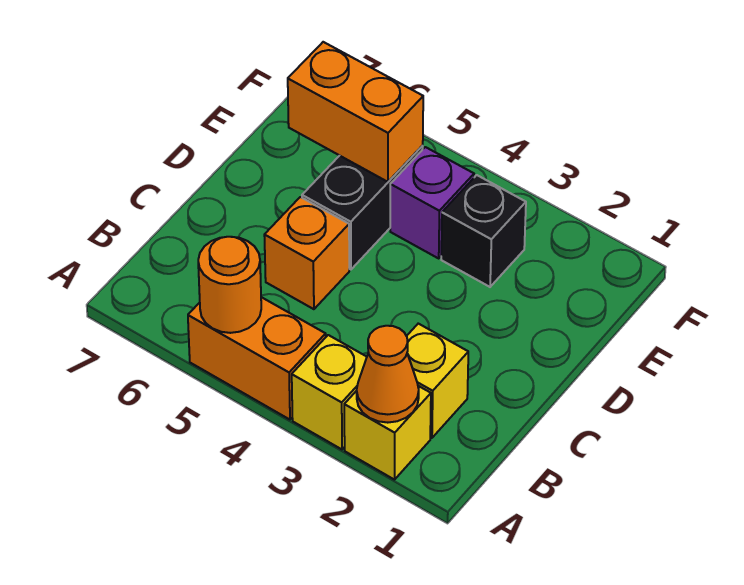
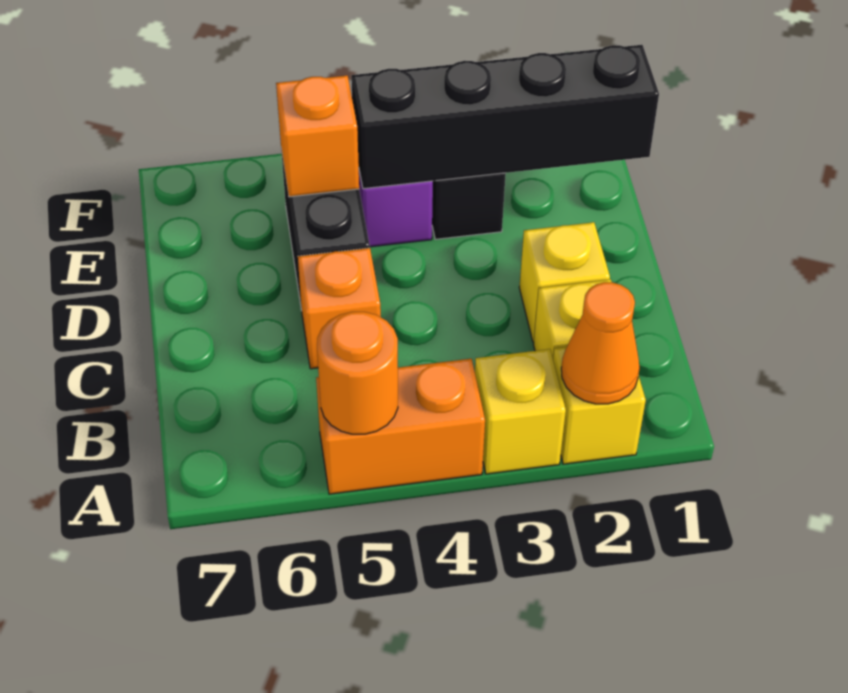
none -> yellow brick C2 level 1
none -> black brick E1:E4 level 2
orange brick E5:E6 level 2 -> orange brick E5 level 2

